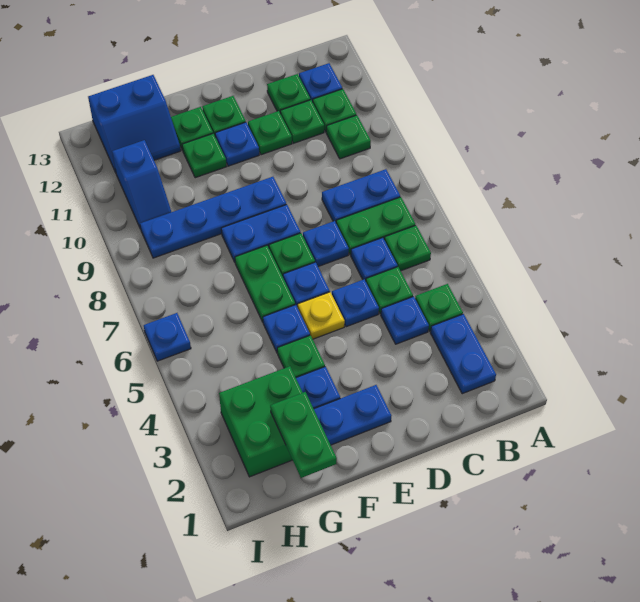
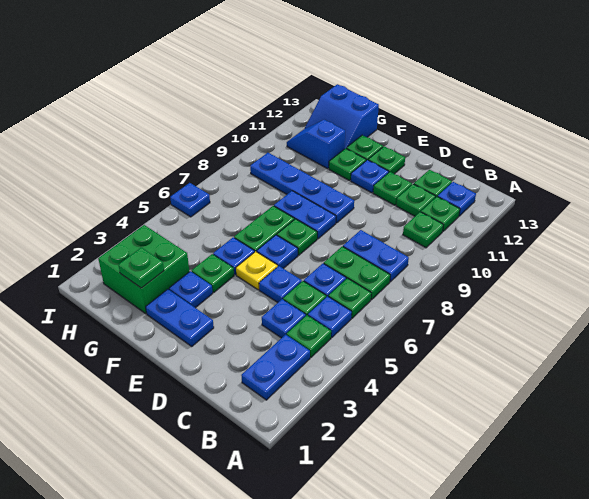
blue plate D7 level 1 -> blue plate B5 level 1
green plate G1:G2 level 2 -> green plate G2 level 2
blue slope H10:H11 level 1 top 11 -> blue slope G11:H11 level 1 top G

